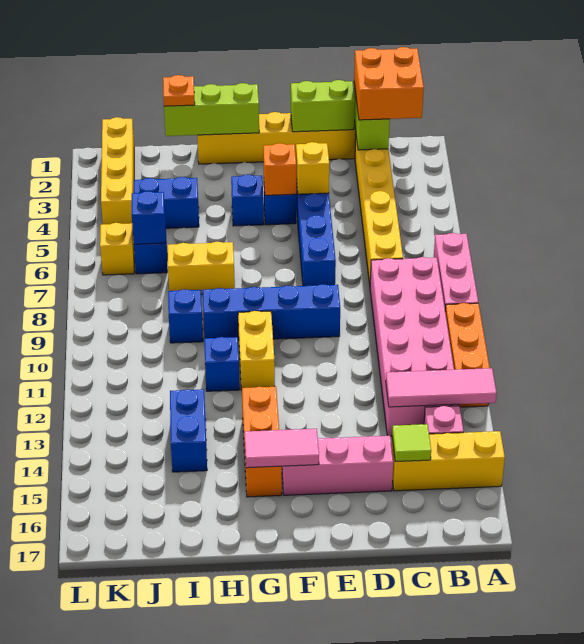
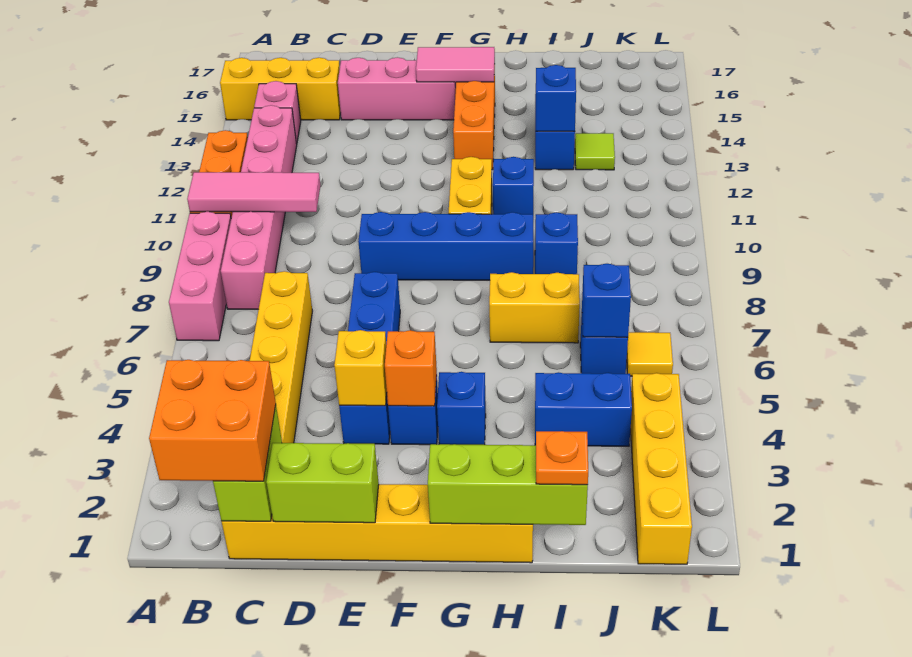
pink tile A13:C13 level 2 -> pink tile A10:C10 level 2
pink brick B8:C13 level 1 -> pink brick B8:B13 level 1
lime tile C15 level 2 -> lime tile J13 level 1
none -> blue brick I13 level 2
yellow brick K6 level 1 -> yellow tile K6 level 1

